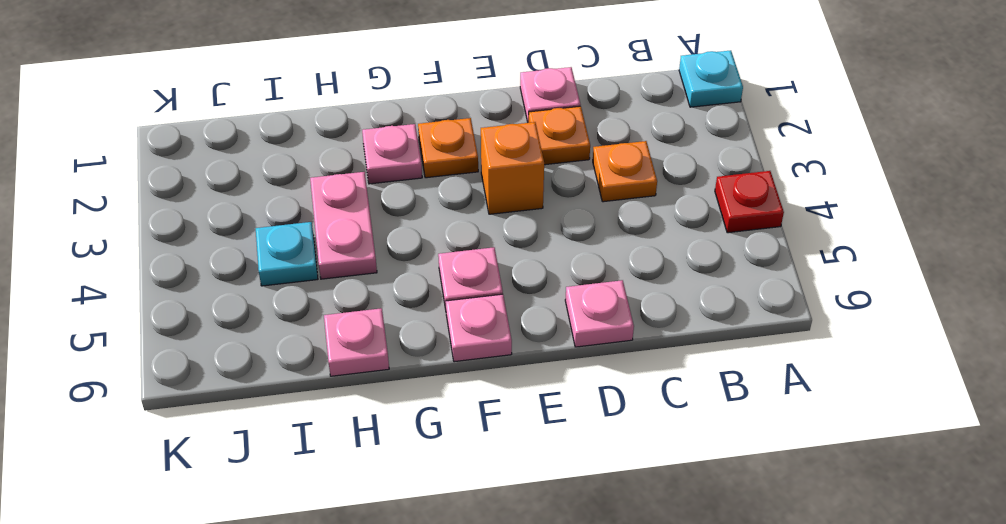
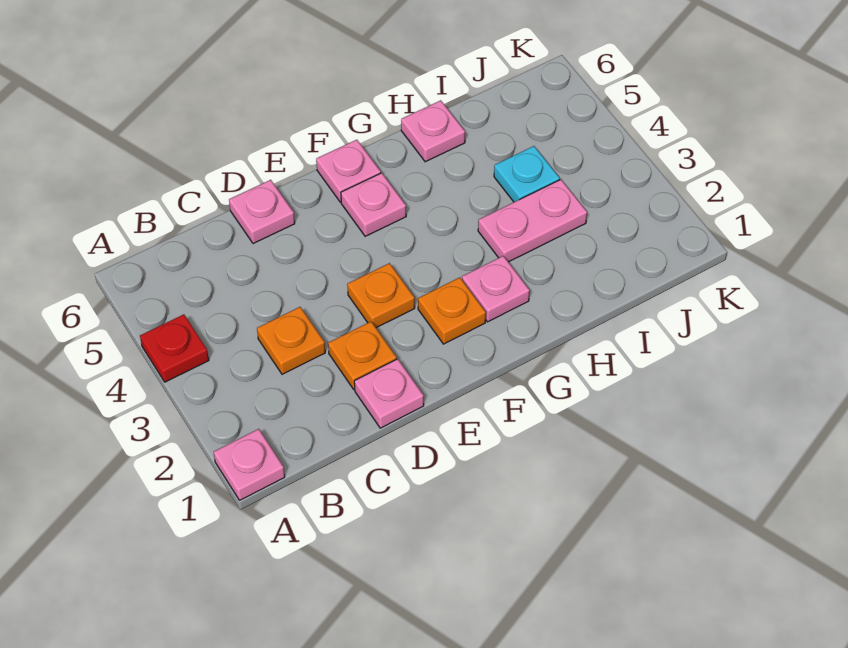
cyan plate A1 level 1 -> pink plate A1 level 1
orange brick E3 level 1 -> orange plate E3 level 1
pink plate H3:H4 level 1 -> pink plate H3:I3 level 1

